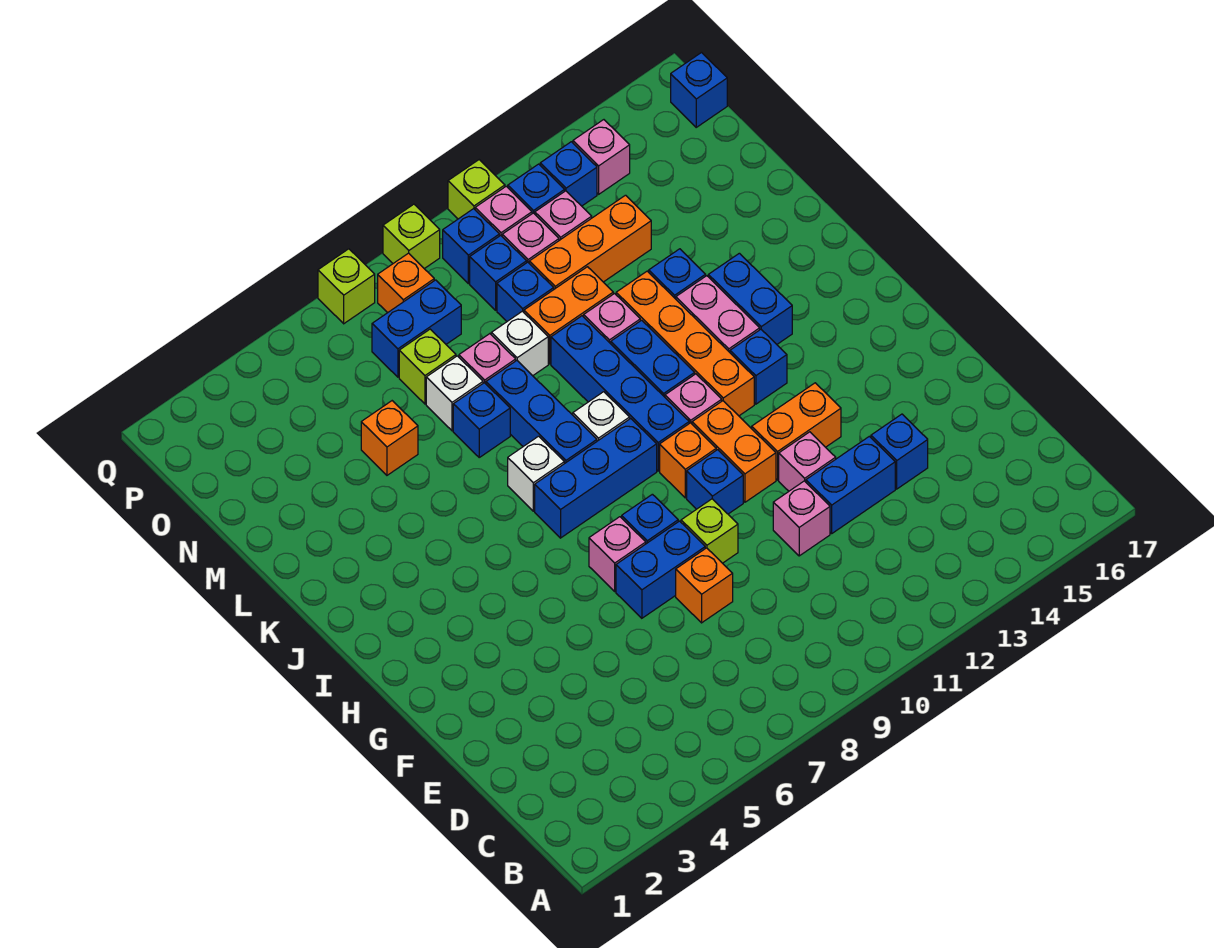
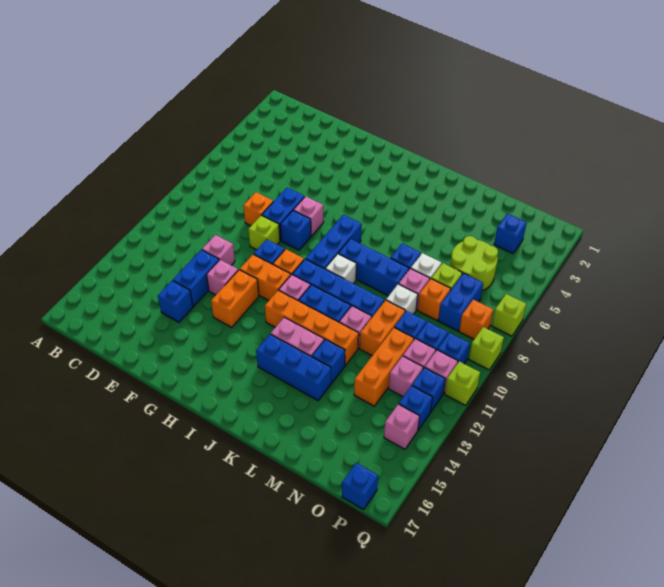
blue brick I13 level 1 -> blue brick O3 level 1
white brick J7 level 1 -> none
blue brick J14:K14 level 1 -> blue brick J14:L14 level 1
orange brick M5 level 1 -> orange brick N8 level 1
none -> lime round brick N5:O6 level 1

